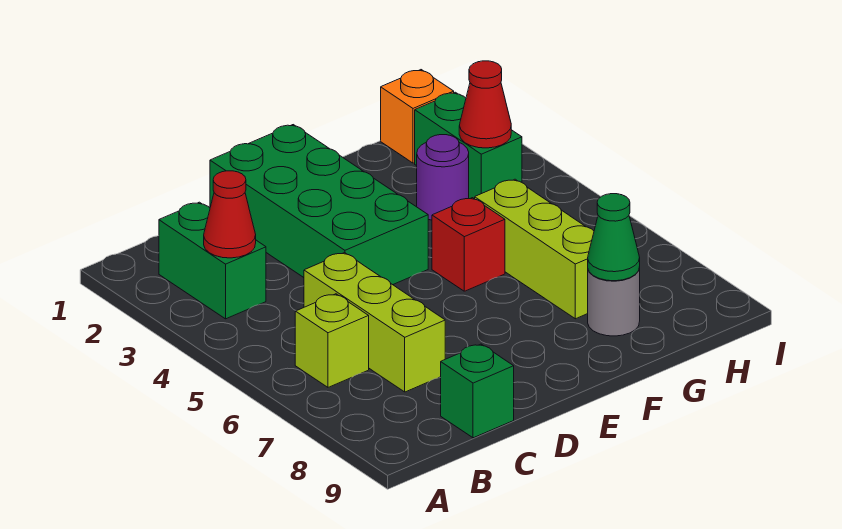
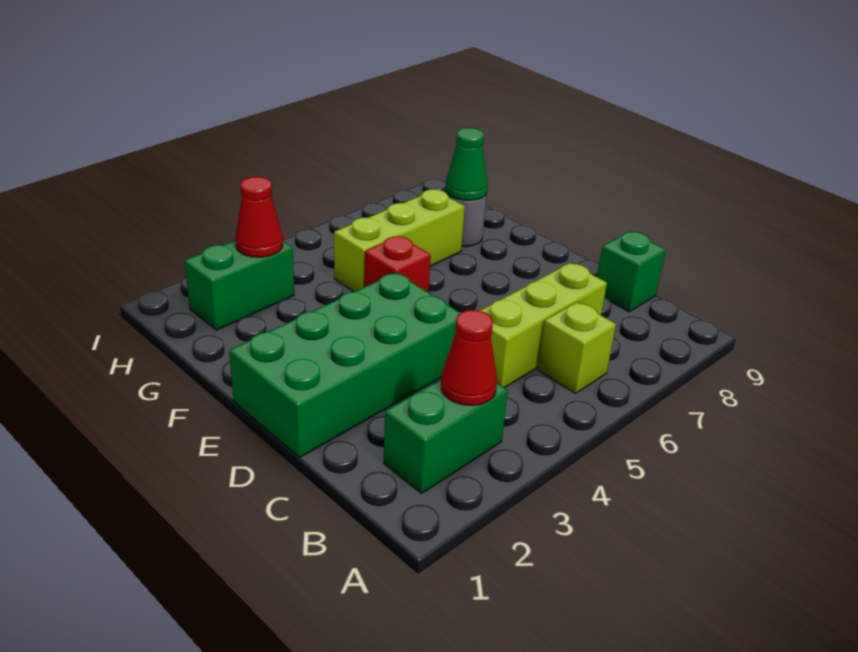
purple round brick G3 level 1 -> none
orange brick H1 level 1 -> none

